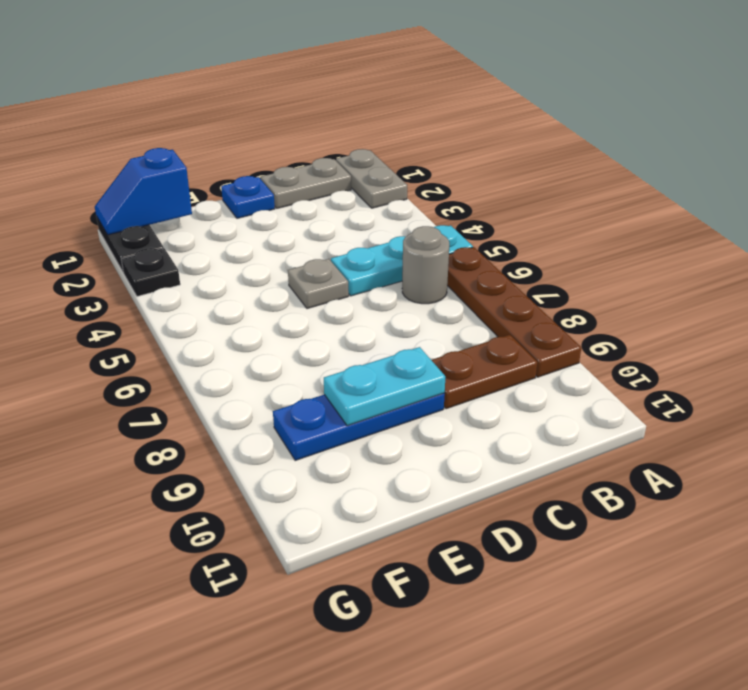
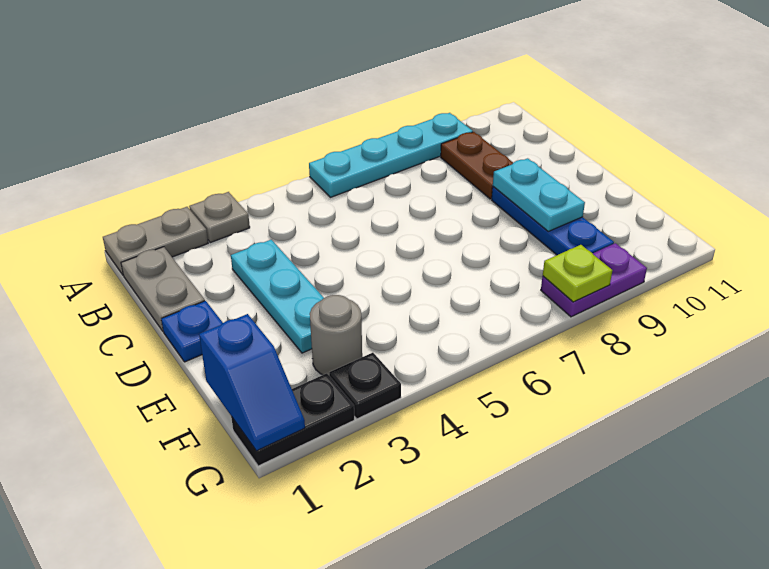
cyan plate A5:C5 level 1 -> cyan plate C3:E3 level 1
brown plate A6:A9 level 1 -> cyan plate A6:A9 level 1
grey round brick B6 level 1 -> grey round brick F3 level 1
grey plate D5 level 1 -> grey plate A3 level 1
none -> purple plate G8:G9 level 1
none -> lime plate G8 level 2

